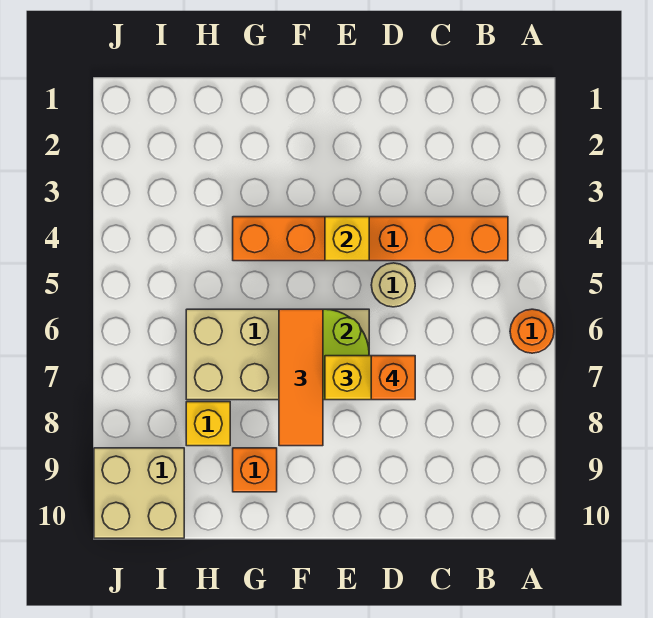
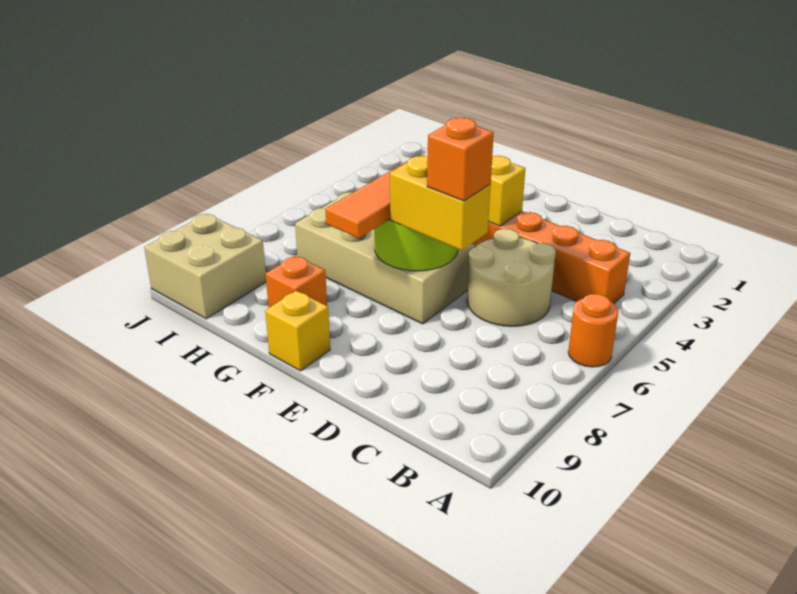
tan round brick D5 level 1 -> tan round brick C5:D6 level 1
yellow brick H8 level 1 -> yellow brick F10 level 1

